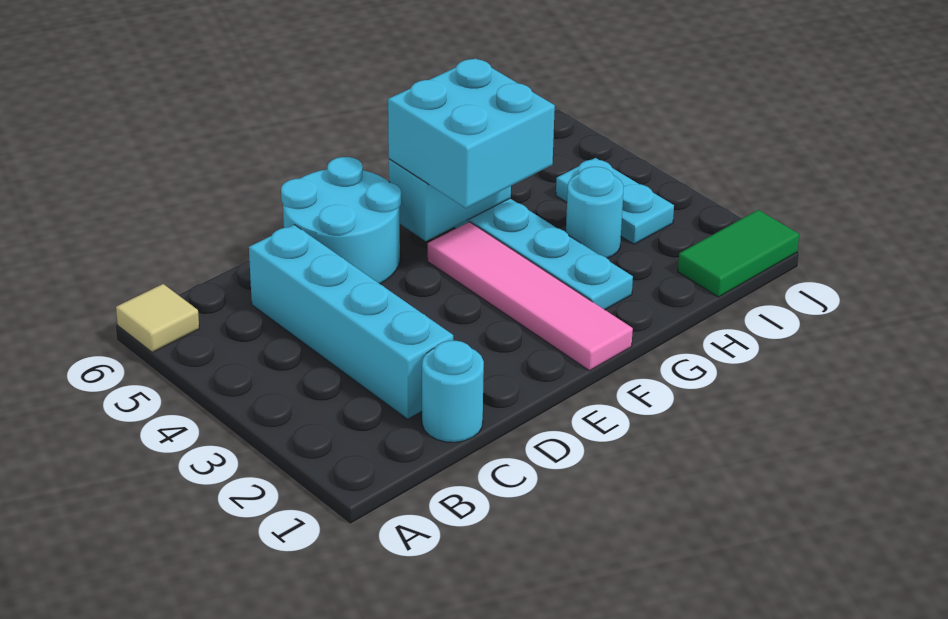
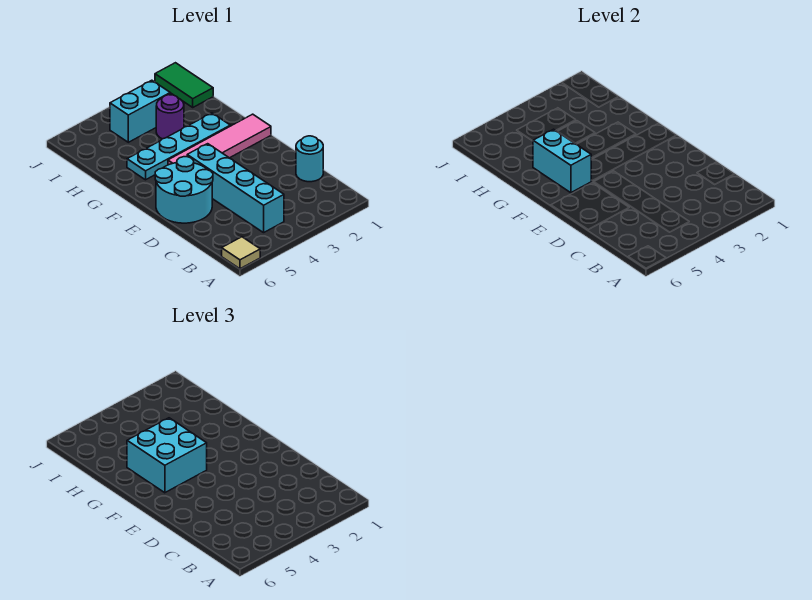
cyan brick C2:C5 level 1 -> cyan brick B4:E4 level 1
cyan round brick H3 level 1 -> purple round brick H3 level 1
cyan plate I3:I4 level 1 -> cyan brick I3:I4 level 1

